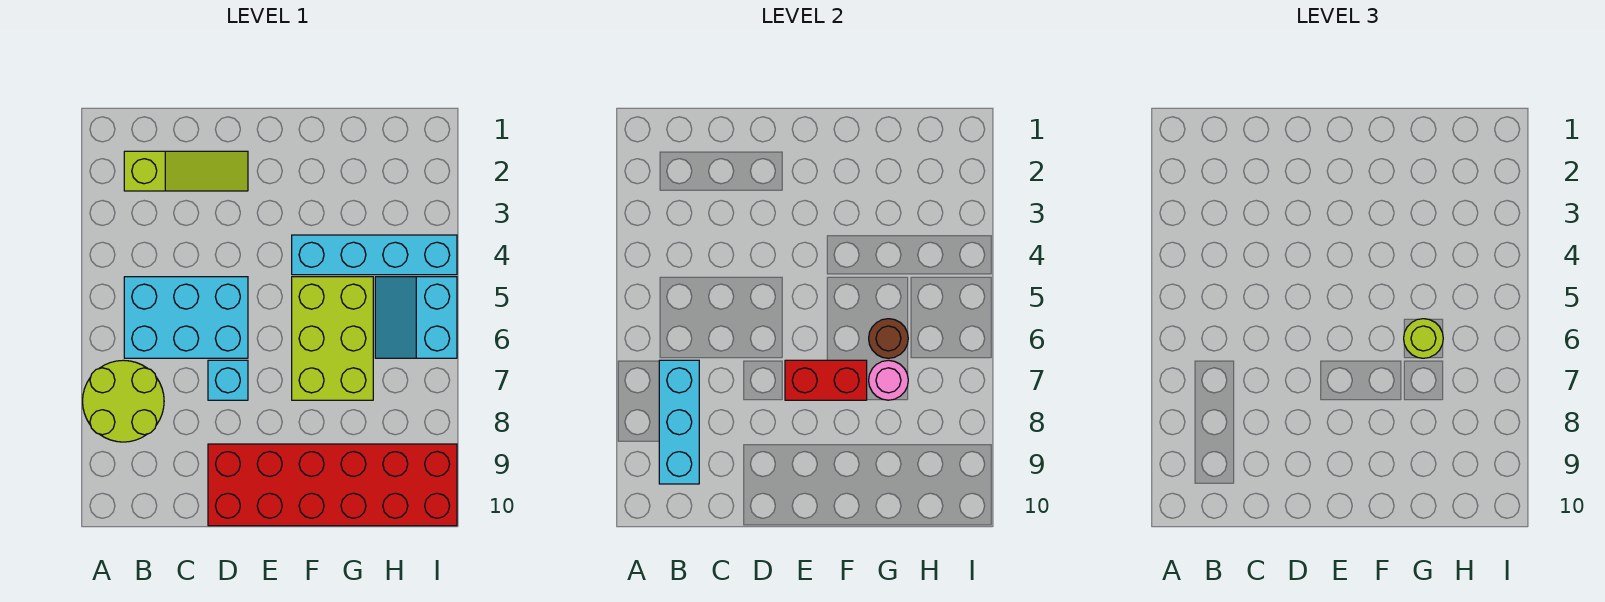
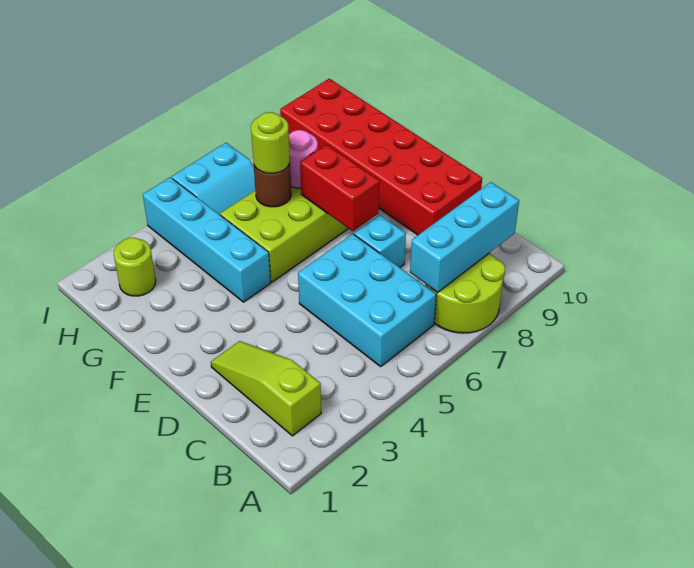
none -> lime round brick H2 level 1

